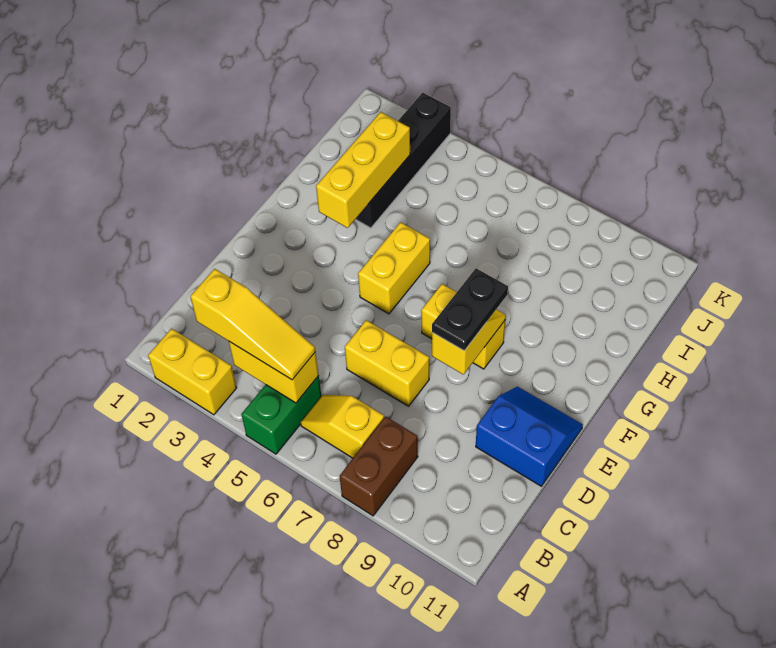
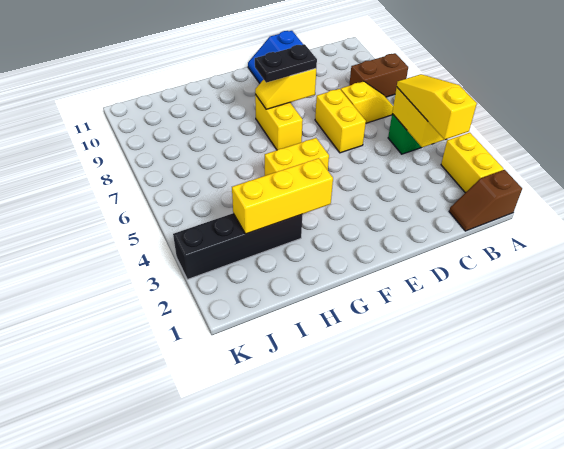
none -> brown slope A1:B1 level 1 top A
yellow slope B6:B7 level 1 top 7 -> yellow slope B7:C7 level 1 top C

